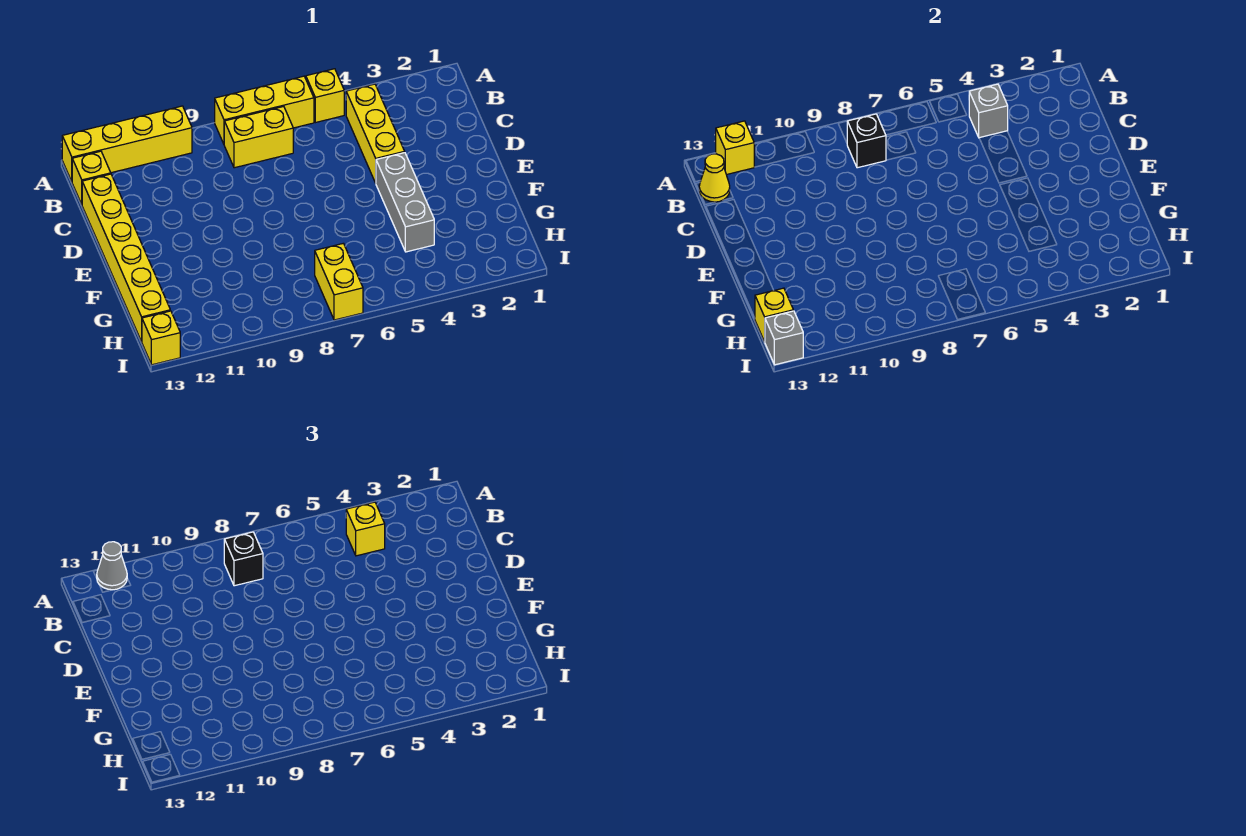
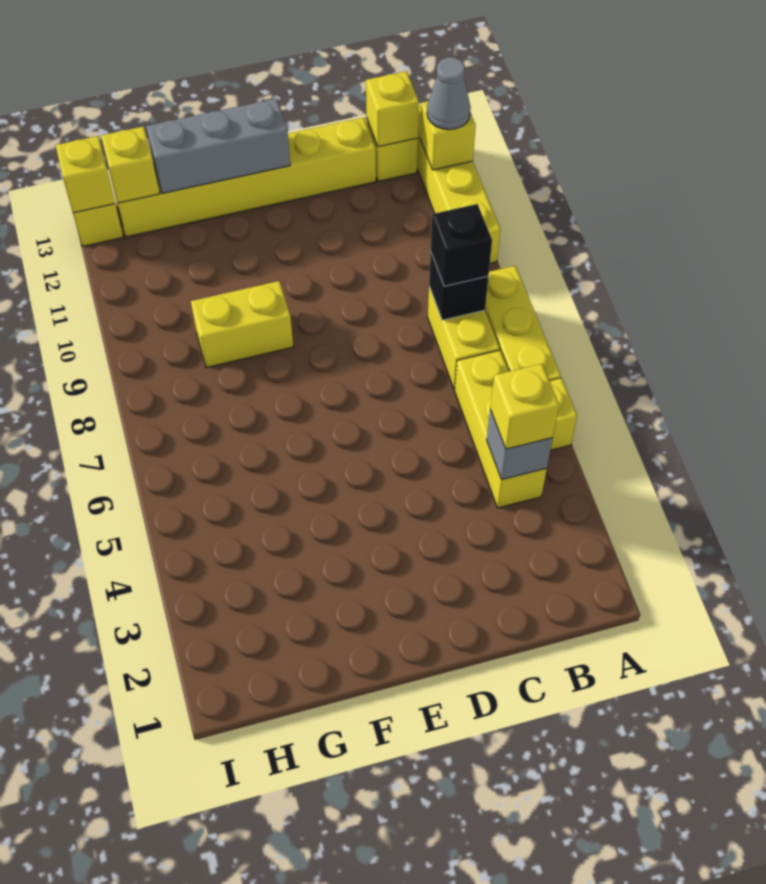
yellow brick B4:D4 level 1 -> yellow brick B4:B6 level 1
yellow cone B13 level 2 -> yellow brick B13 level 2
grey brick E4:G4 level 1 -> grey brick E13:G13 level 2
yellow brick H7:I7 level 1 -> yellow brick F9:G9 level 1
grey brick I13 level 2 -> yellow brick I13 level 2

